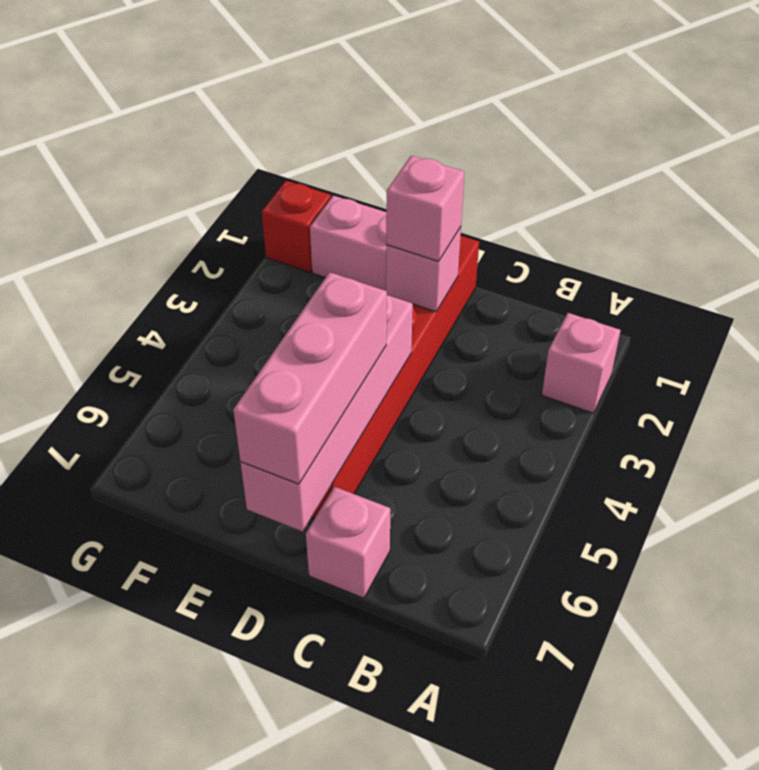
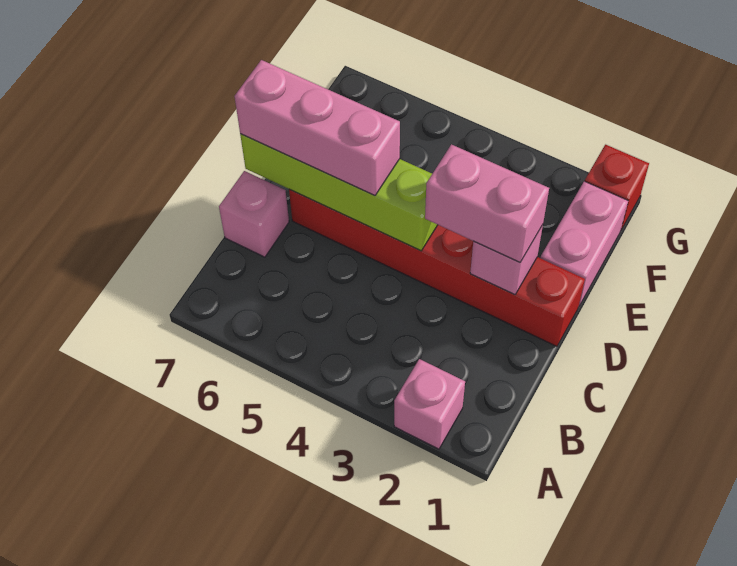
pink brick D2 level 3 -> pink brick D2:D3 level 3
pink brick D4:D7 level 2 -> lime brick D4:D7 level 2

